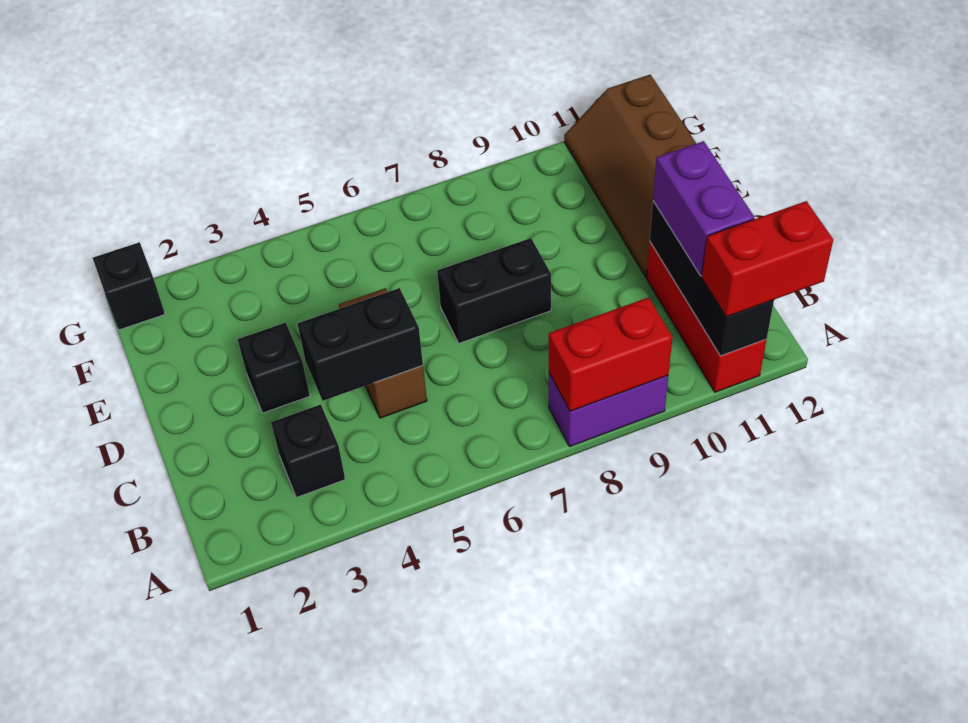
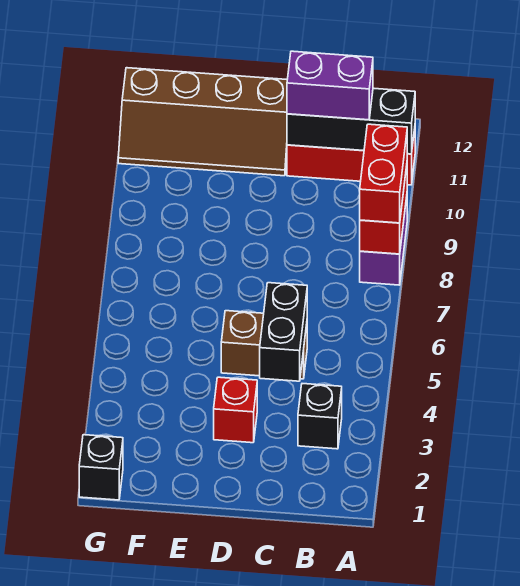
red brick A11:A12 level 3 -> red brick A8:A9 level 3
black brick D3 level 1 -> red brick D3 level 1
black brick D7:D8 level 1 -> none

